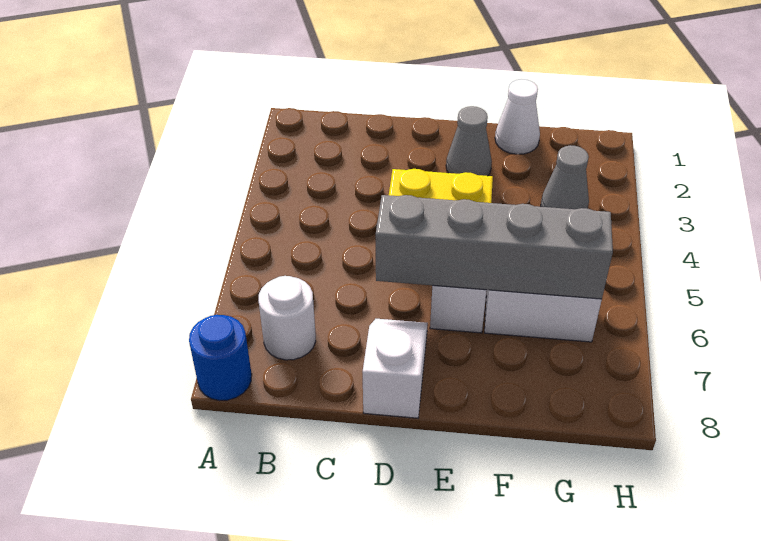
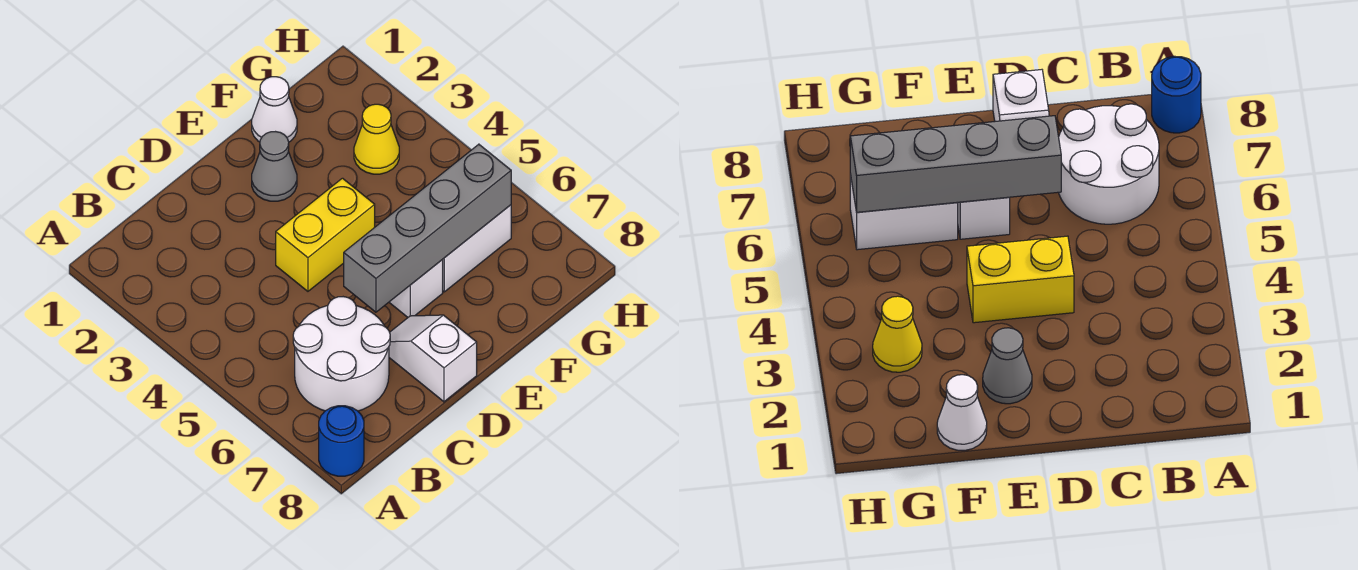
white round brick B7 level 1 -> white round brick B6:C7 level 1
grey cone G3 level 1 -> yellow cone G3 level 1

